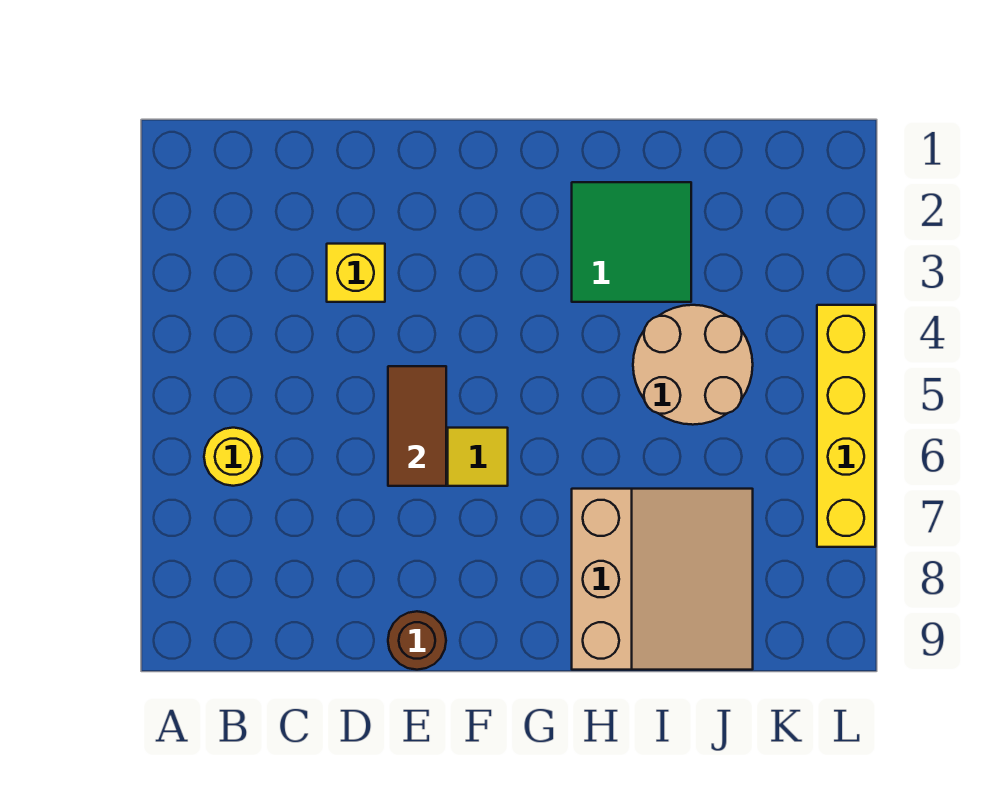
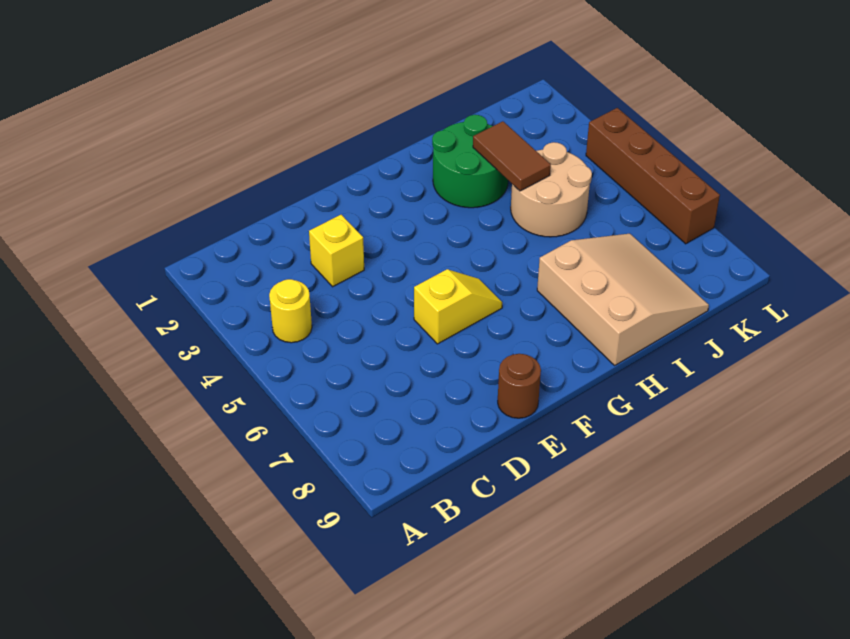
yellow round brick B6 level 1 -> yellow round brick B4 level 1
brown tile E5:E6 level 2 -> brown tile I3:I4 level 2
green tile H2:I3 level 1 -> green round brick H2:I3 level 1
yellow brick L4:L7 level 1 -> brown brick L4:L7 level 1

